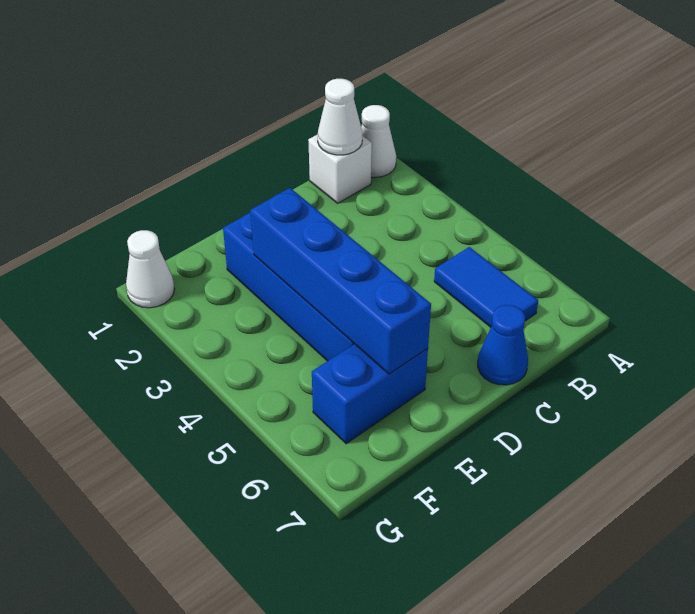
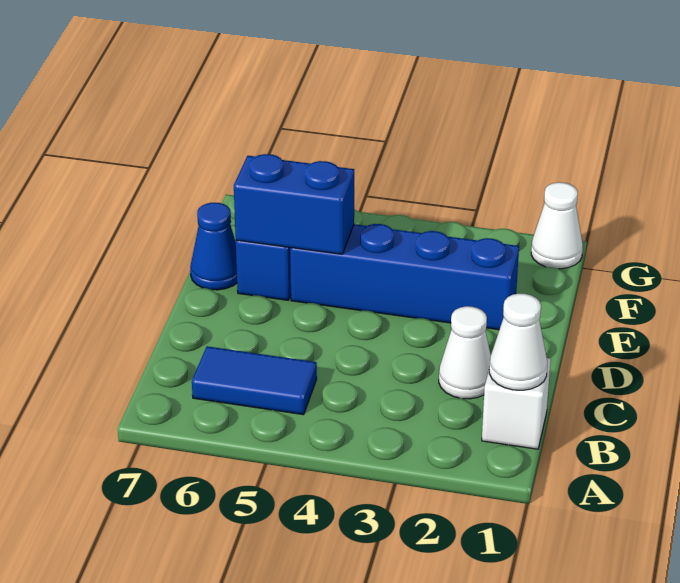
white cone A1 level 1 -> white cone C2 level 1
blue cone C7 level 1 -> blue cone E7 level 1
blue brick E3:E6 level 2 -> blue brick E5:E6 level 2

